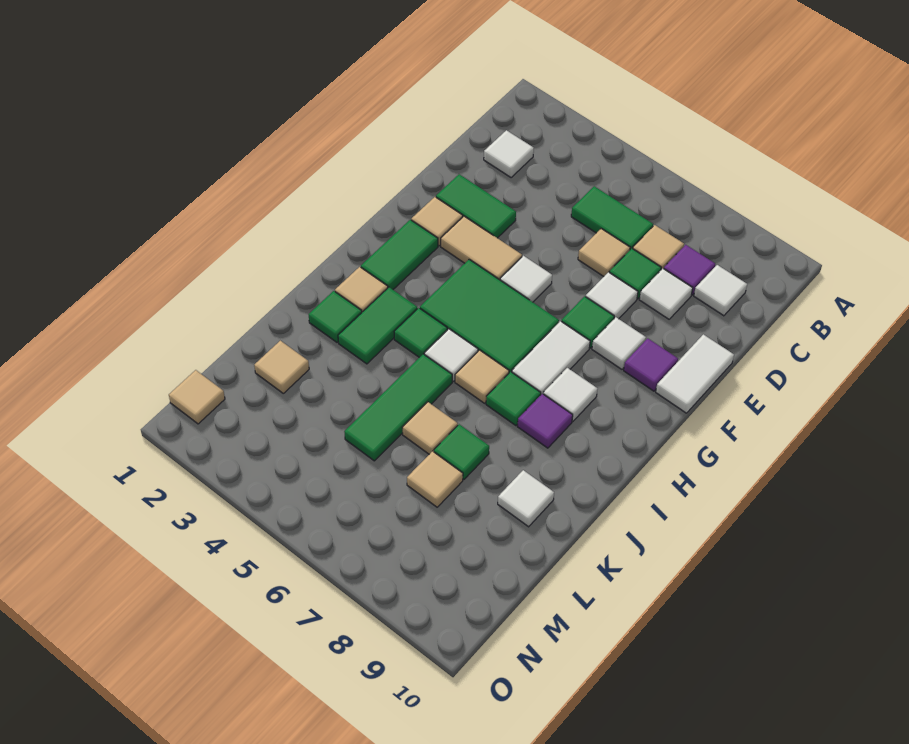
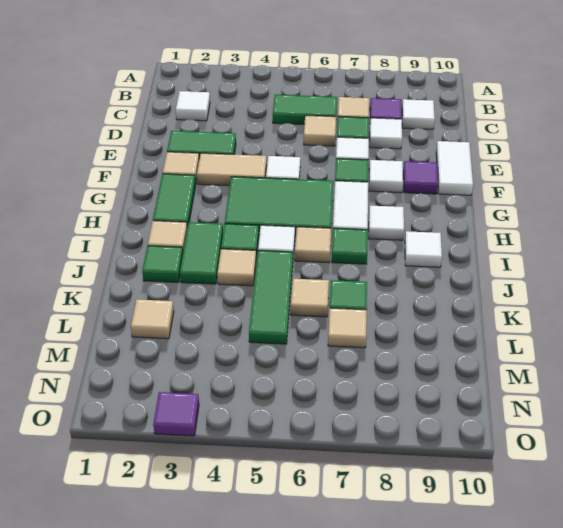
purple tile I8 level 1 -> purple tile O3 level 1
white tile K9 level 1 -> white tile I9 level 1
tan tile N1 level 1 -> tan tile J4 level 1

